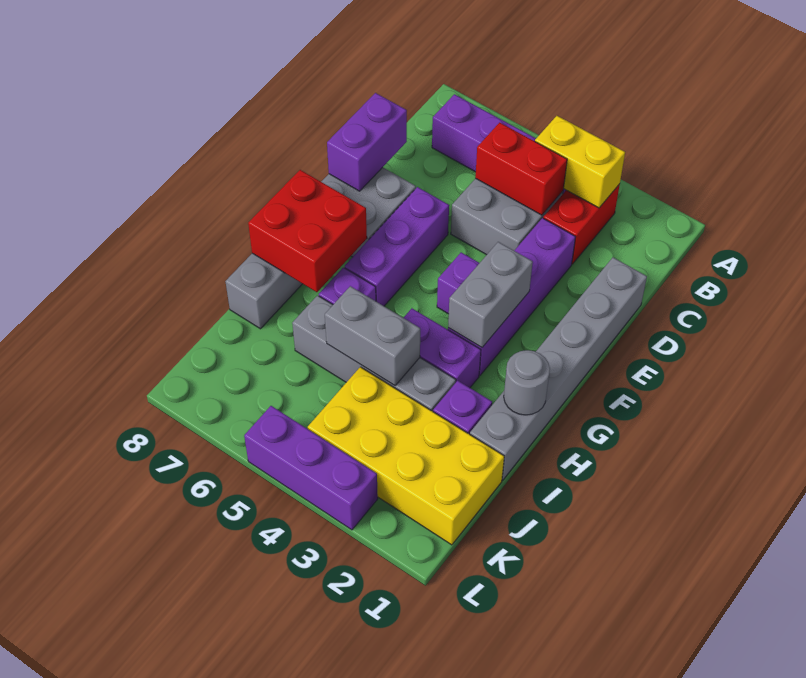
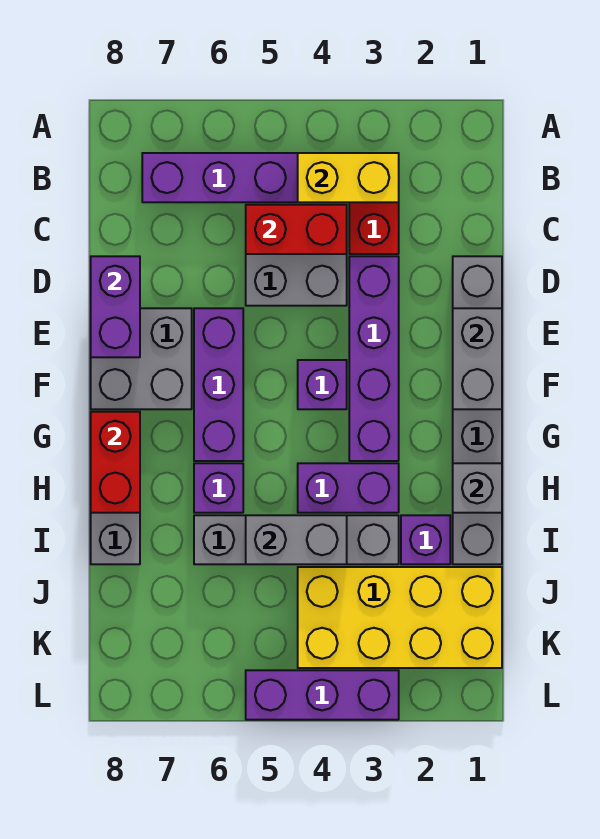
grey brick F3:G3 level 2 -> grey brick E1:F1 level 2
red brick G7:H8 level 2 -> red brick G8:H8 level 2
grey round brick H1 level 2 -> grey brick H1 level 2

